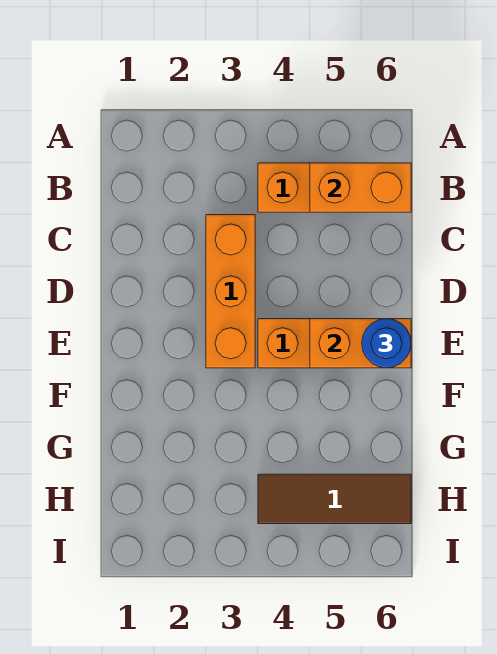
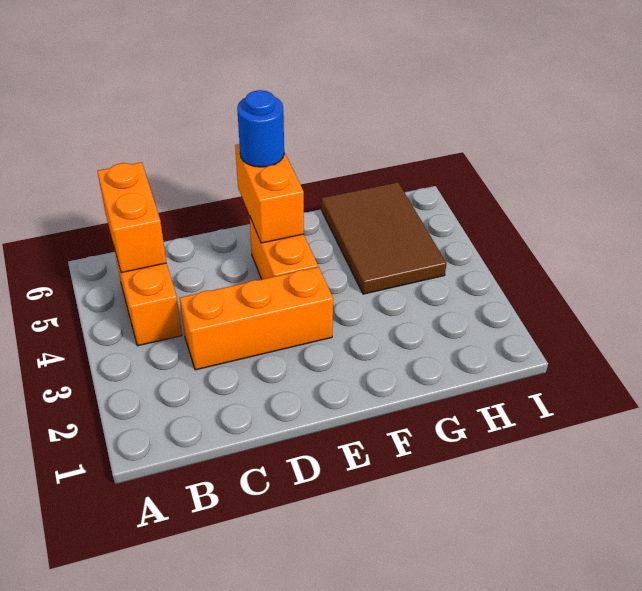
brown tile H4:H6 level 1 -> brown tile G4:H6 level 1

